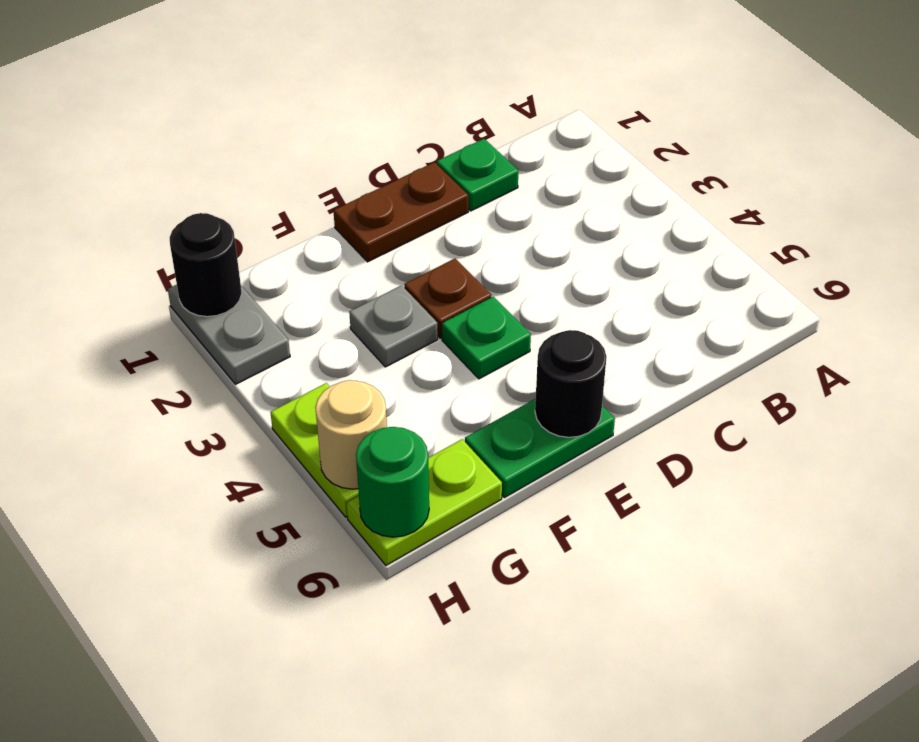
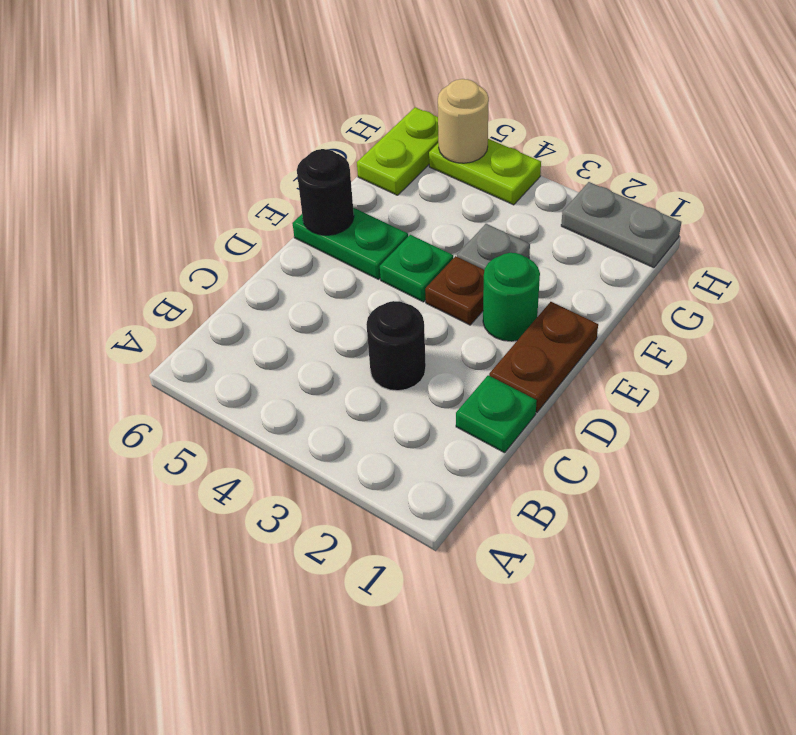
green plate E6:F6 level 1 -> green plate E5:E6 level 1
black round brick H1 level 2 -> black round brick C3 level 1
green round brick H6 level 2 -> green round brick E2 level 1

